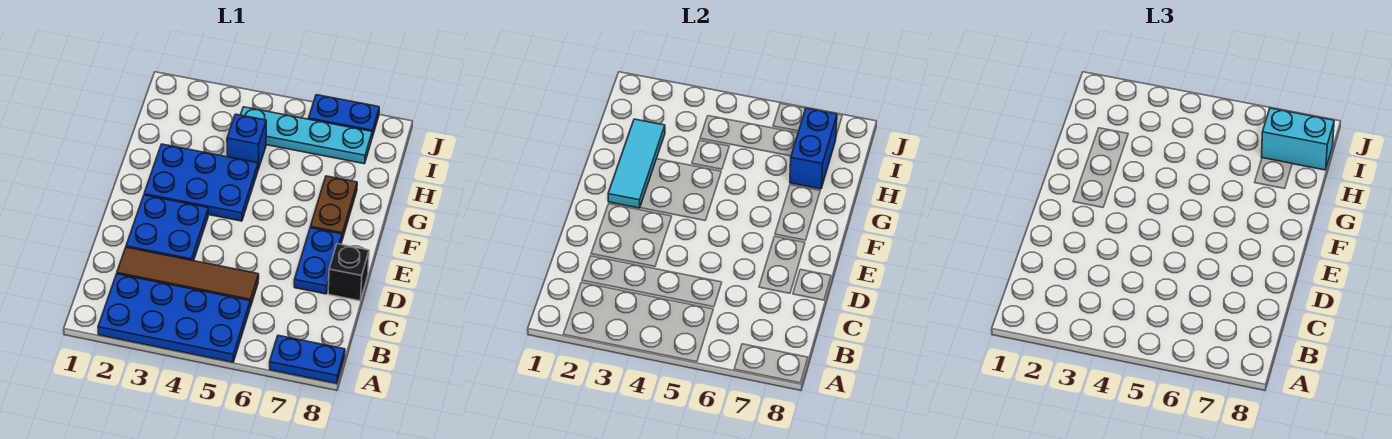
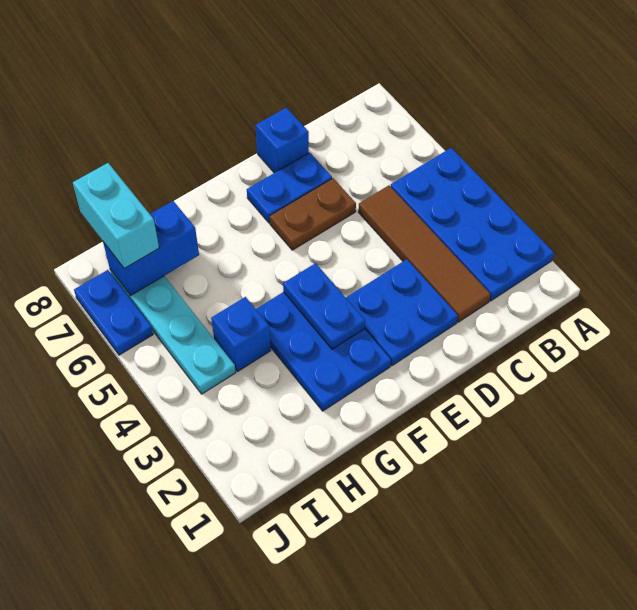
blue plate A7:A8 level 1 -> blue plate F3:F4 level 2
black brick D8 level 1 -> blue brick D8 level 1
cyan tile F2:H2 level 2 -> none
brown plate F7:G7 level 1 -> brown plate D6:E6 level 1

